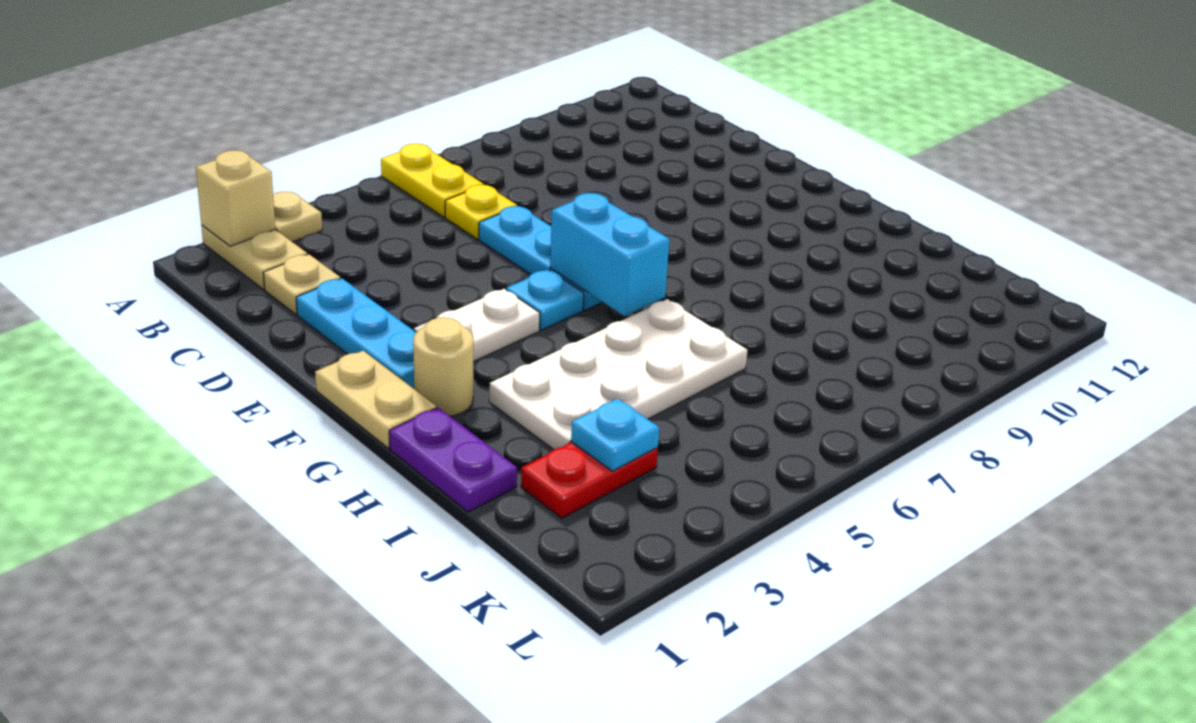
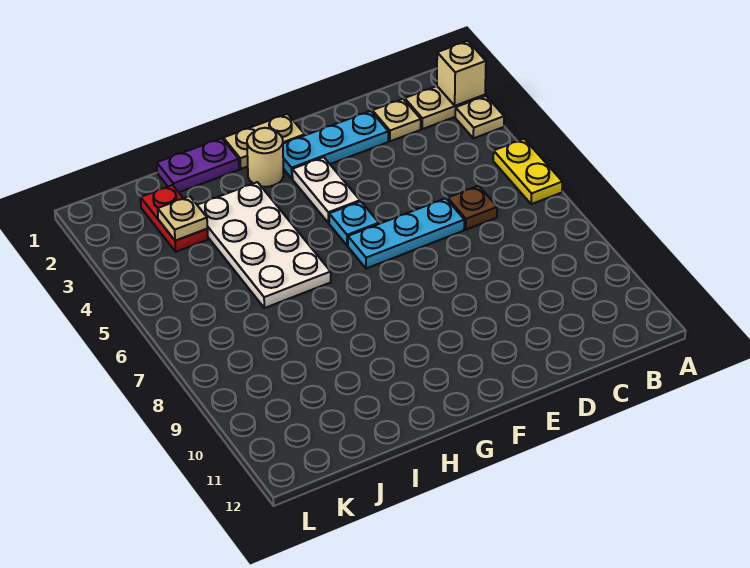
yellow plate A6:B6 level 1 -> yellow plate A5:A6 level 1
yellow plate C6 level 1 -> brown plate C6 level 1
cyan brick F6:G6 level 2 -> none
cyan plate J3 level 2 -> tan plate J3 level 2

